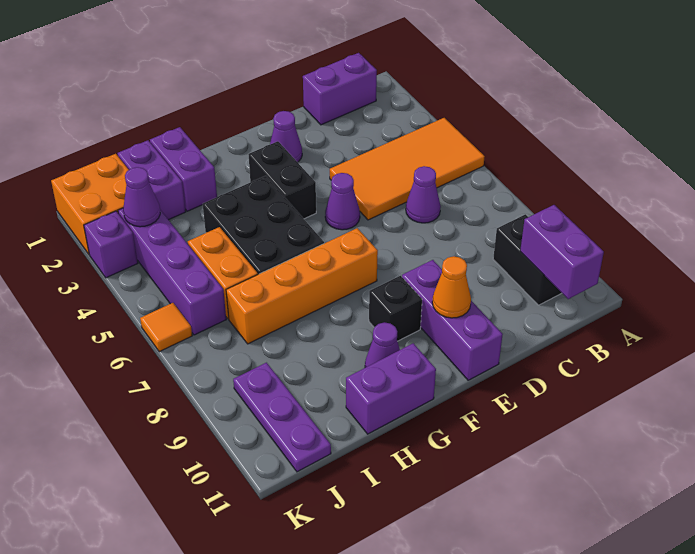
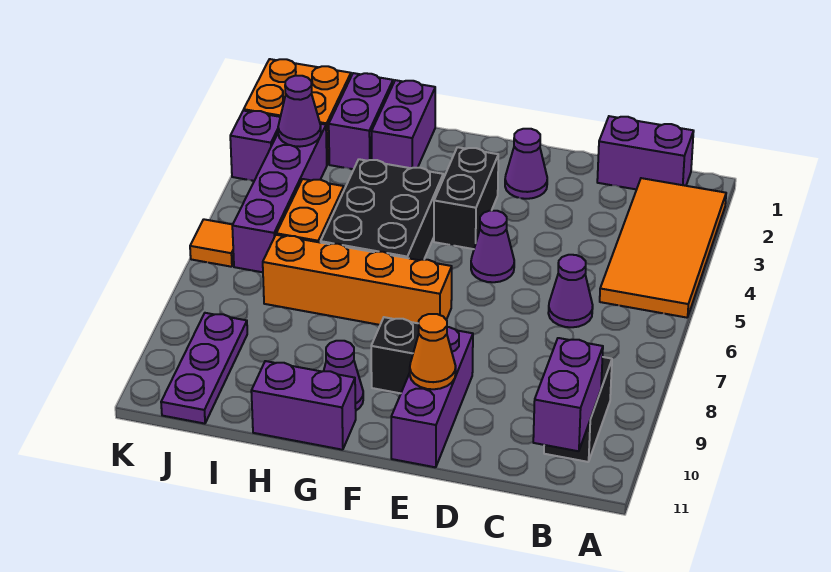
orange tile A4:D5 level 1 -> orange tile A2:B5 level 1

